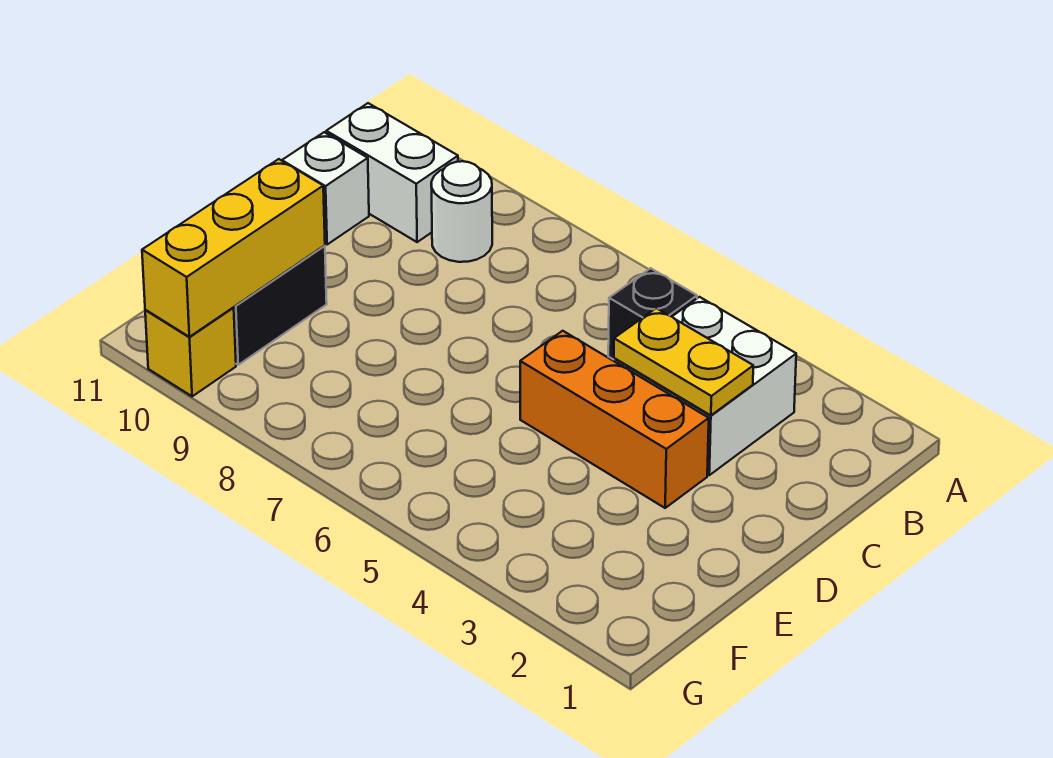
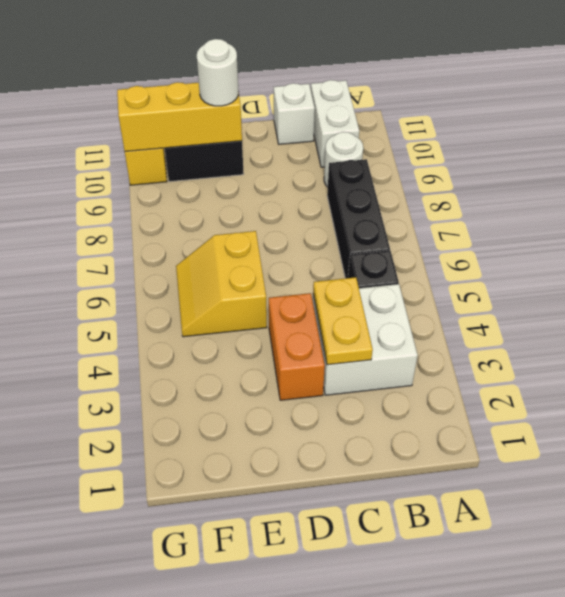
none -> black brick B6:B8 level 1
orange brick D3:D5 level 1 -> orange brick D3:D4 level 1
none -> yellow slope E5:F6 level 1 top E
none -> white round brick E10 level 3

